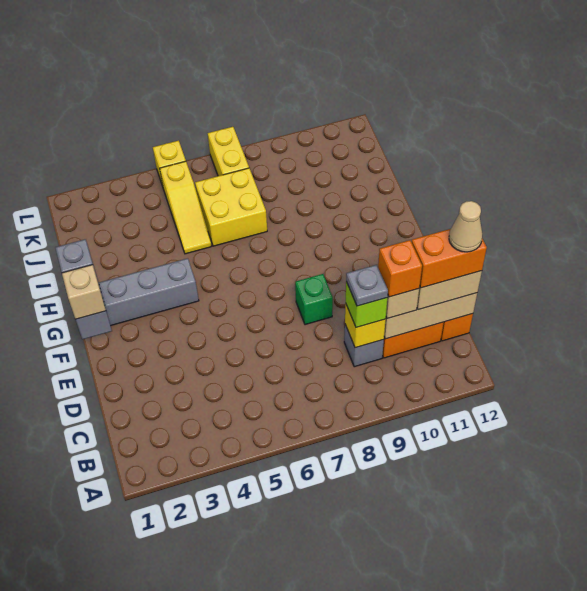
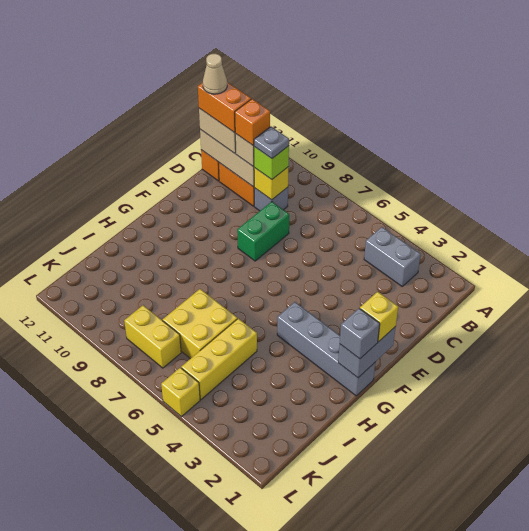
none -> grey brick B3:B4 level 1
green brick E8 level 1 -> green brick D8:E8 level 1
tan brick F1 level 3 -> yellow brick F1 level 3
yellow slope I5:K5 level 1 top K -> yellow brick I5:K5 level 1
yellow brick K7:L7 level 1 -> yellow brick K7:K8 level 1

